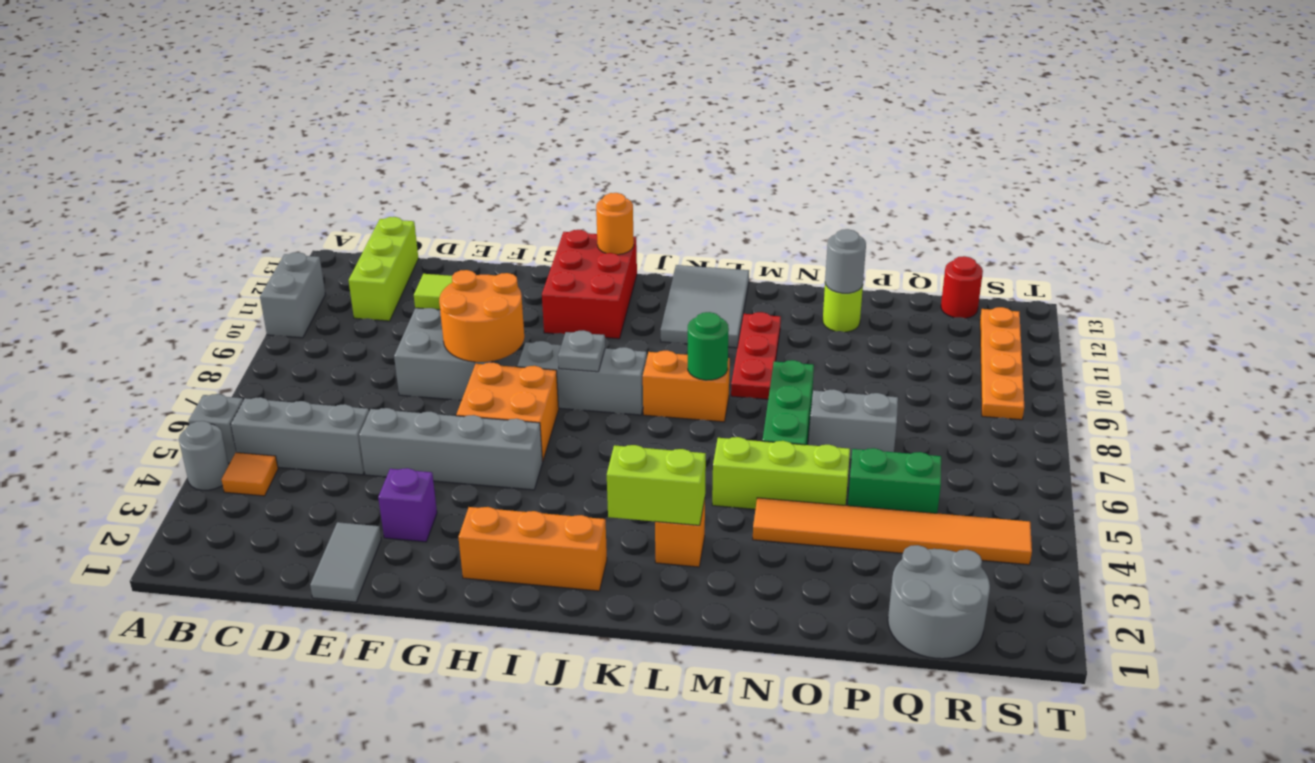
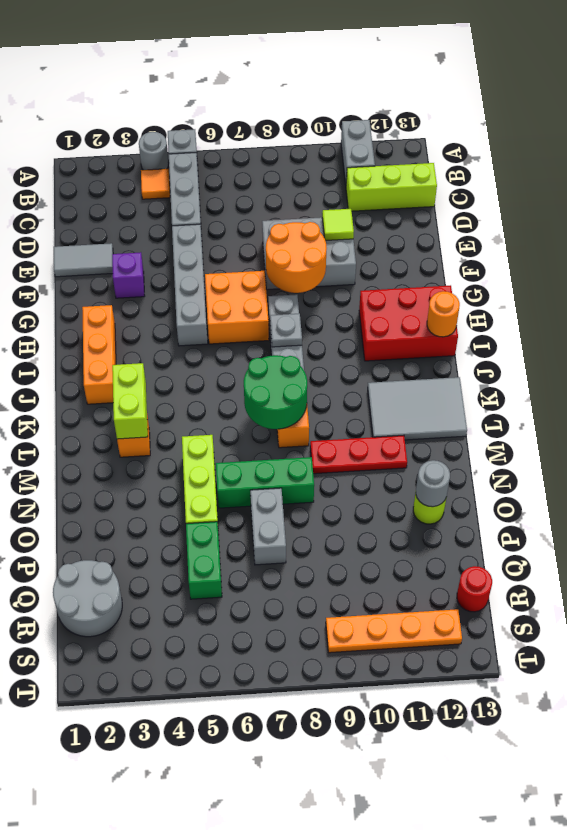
grey brick A10:A11 level 1 -> grey brick A11:B11 level 1
green round brick L8 level 2 -> green round brick K7:L8 level 2
orange tile N4:S4 level 1 -> none

